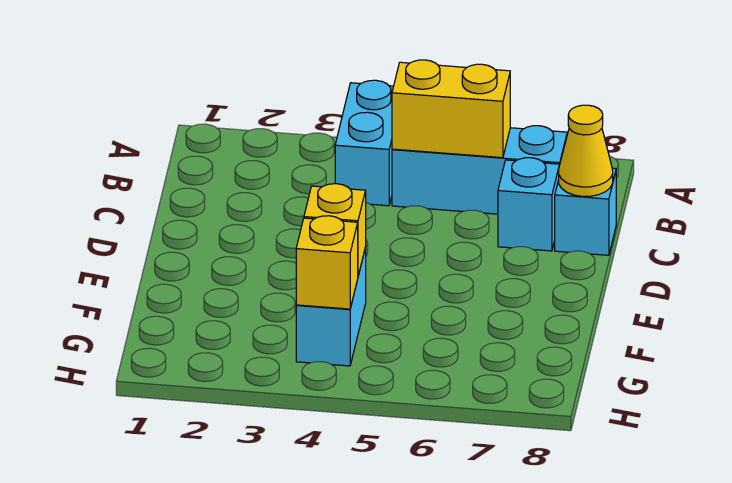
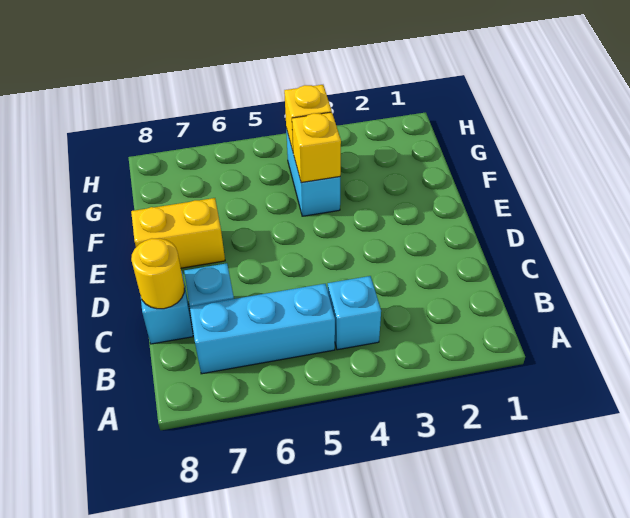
cyan brick A4:B4 level 1 -> cyan brick B4 level 1
yellow brick B5:B6 level 2 -> yellow brick E7:E8 level 1
yellow cone C8 level 2 -> yellow round brick C8 level 2

